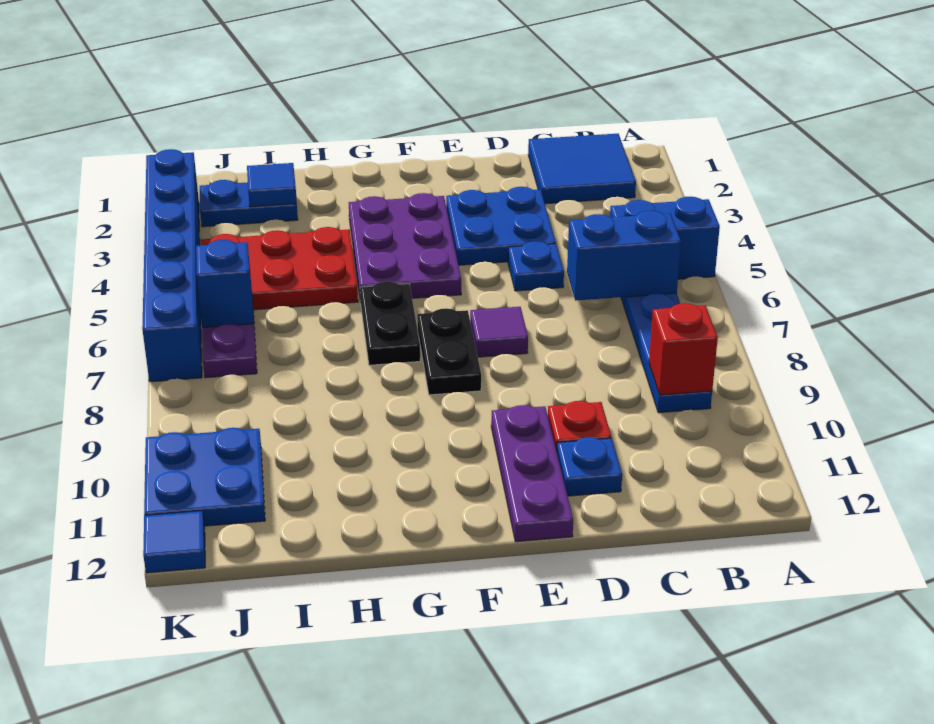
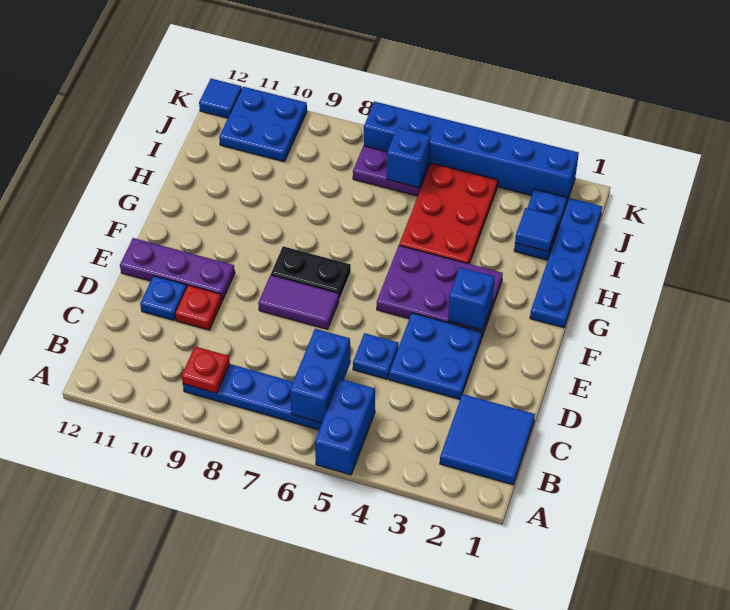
red brick B9 level 2 -> red plate B9 level 2
purple tile E7 level 1 -> purple tile E7:E8 level 1
none -> blue brick F3 level 2
none -> blue plate G1:J1 level 1
black plate G6:G7 level 1 -> none

